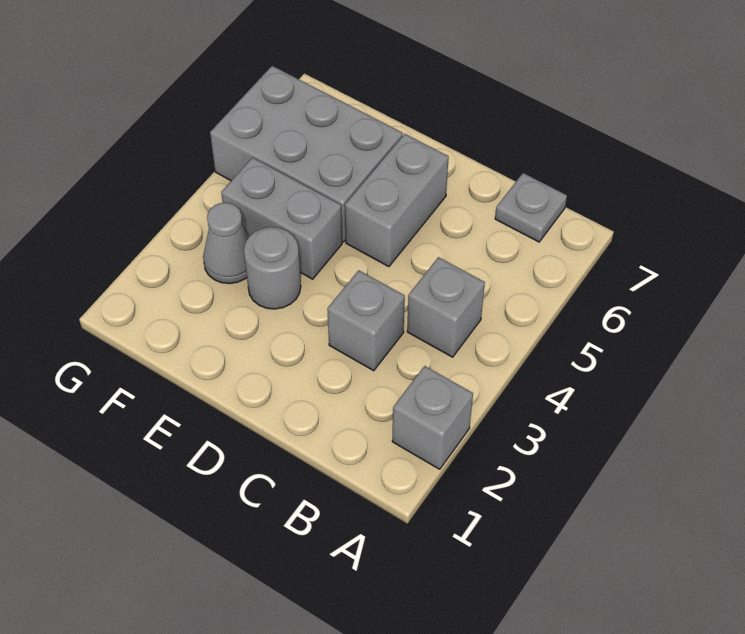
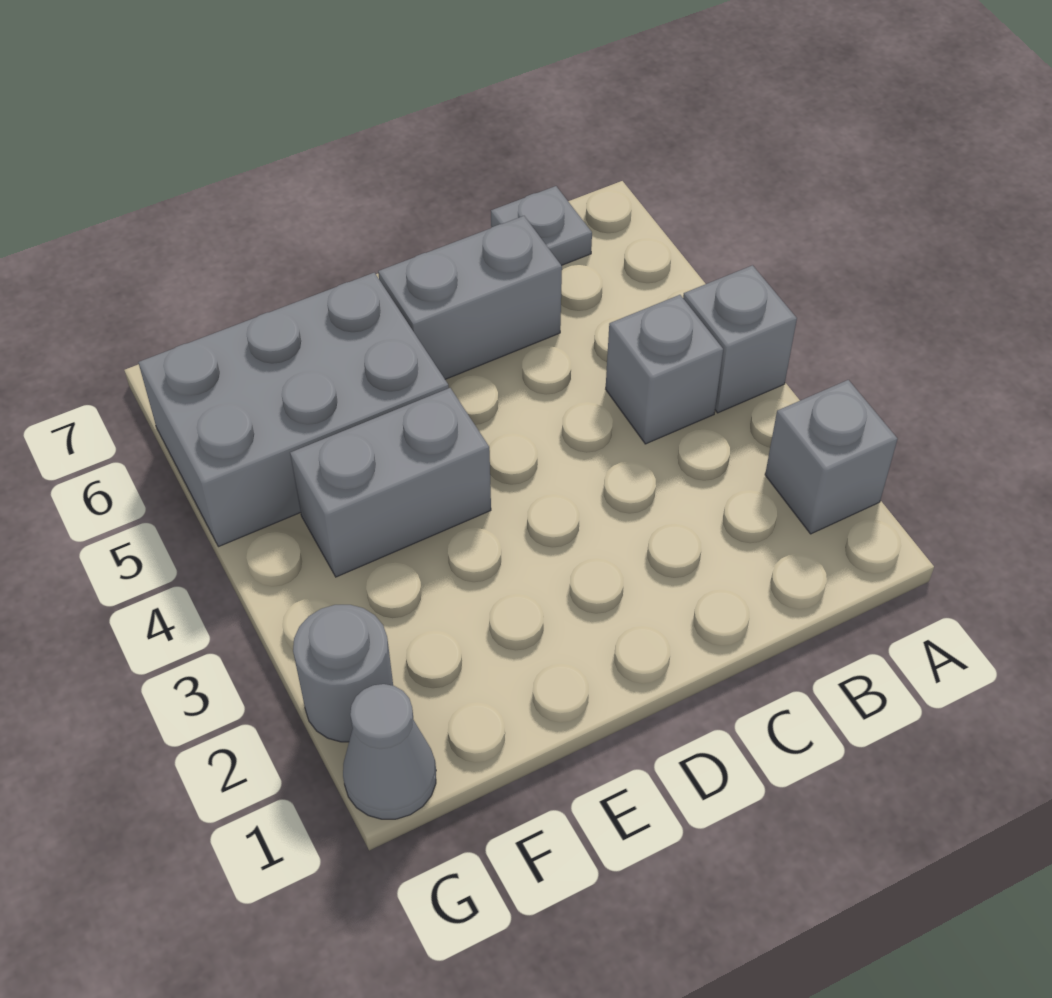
grey brick C3 level 1 -> grey brick A4 level 1
grey brick D5:D6 level 1 -> grey brick C6:D6 level 1
grey round brick E3 level 1 -> grey round brick G2 level 1
grey cone F3 level 1 -> grey cone G1 level 1

